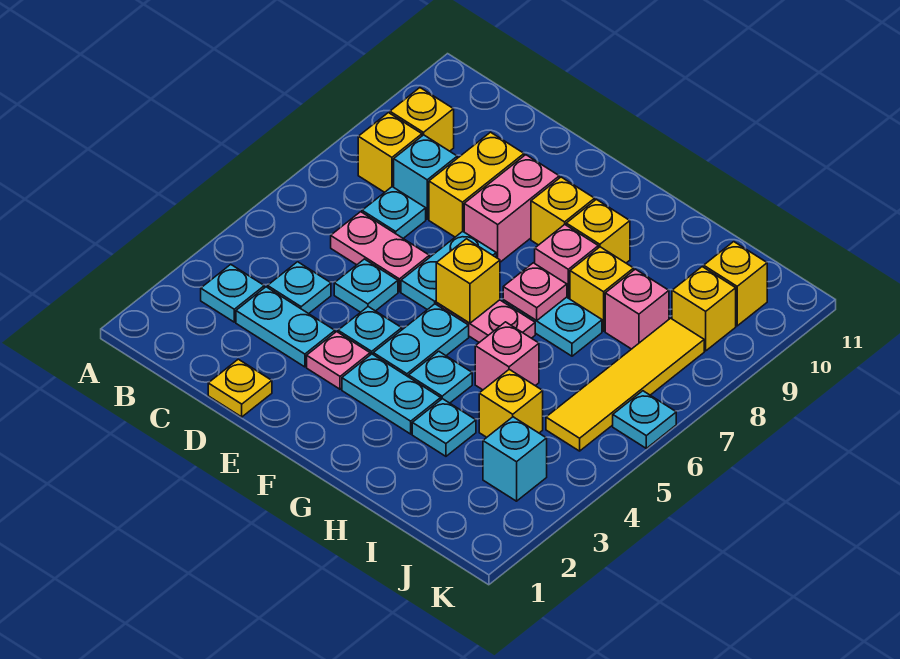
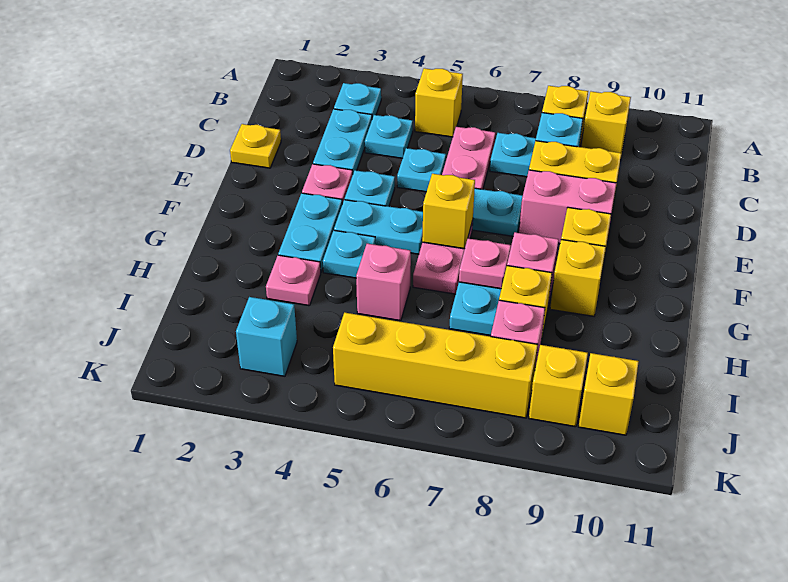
cyan plate H3 level 1 -> pink plate H3 level 1
yellow brick I4 level 1 -> yellow brick B5 level 1
yellow tile J5:J8 level 1 -> yellow brick J5:J8 level 1
cyan plate K6 level 1 -> none

